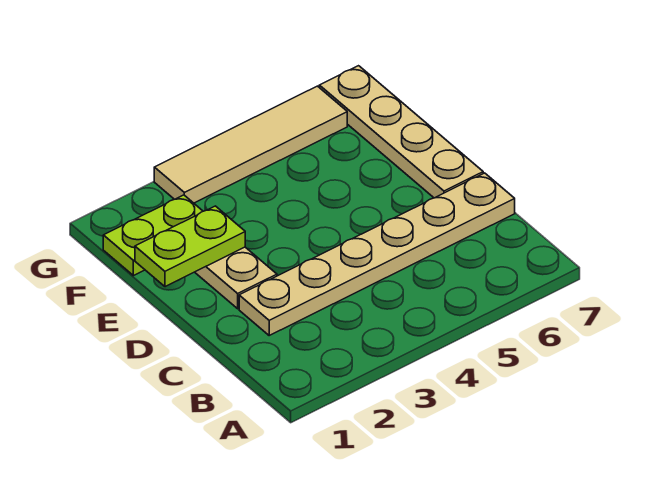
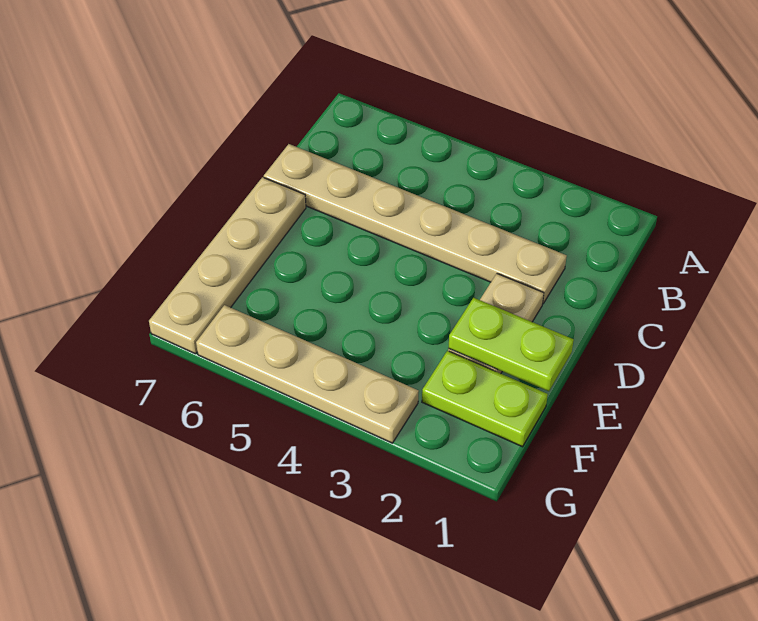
tan tile G3:G6 level 1 -> tan plate G3:G6 level 1

